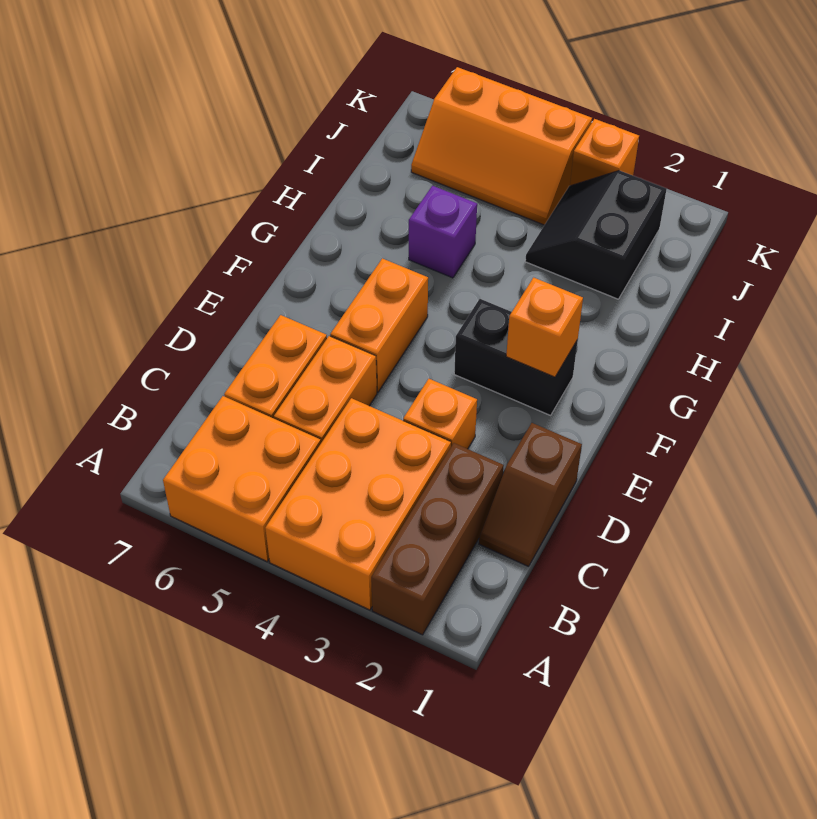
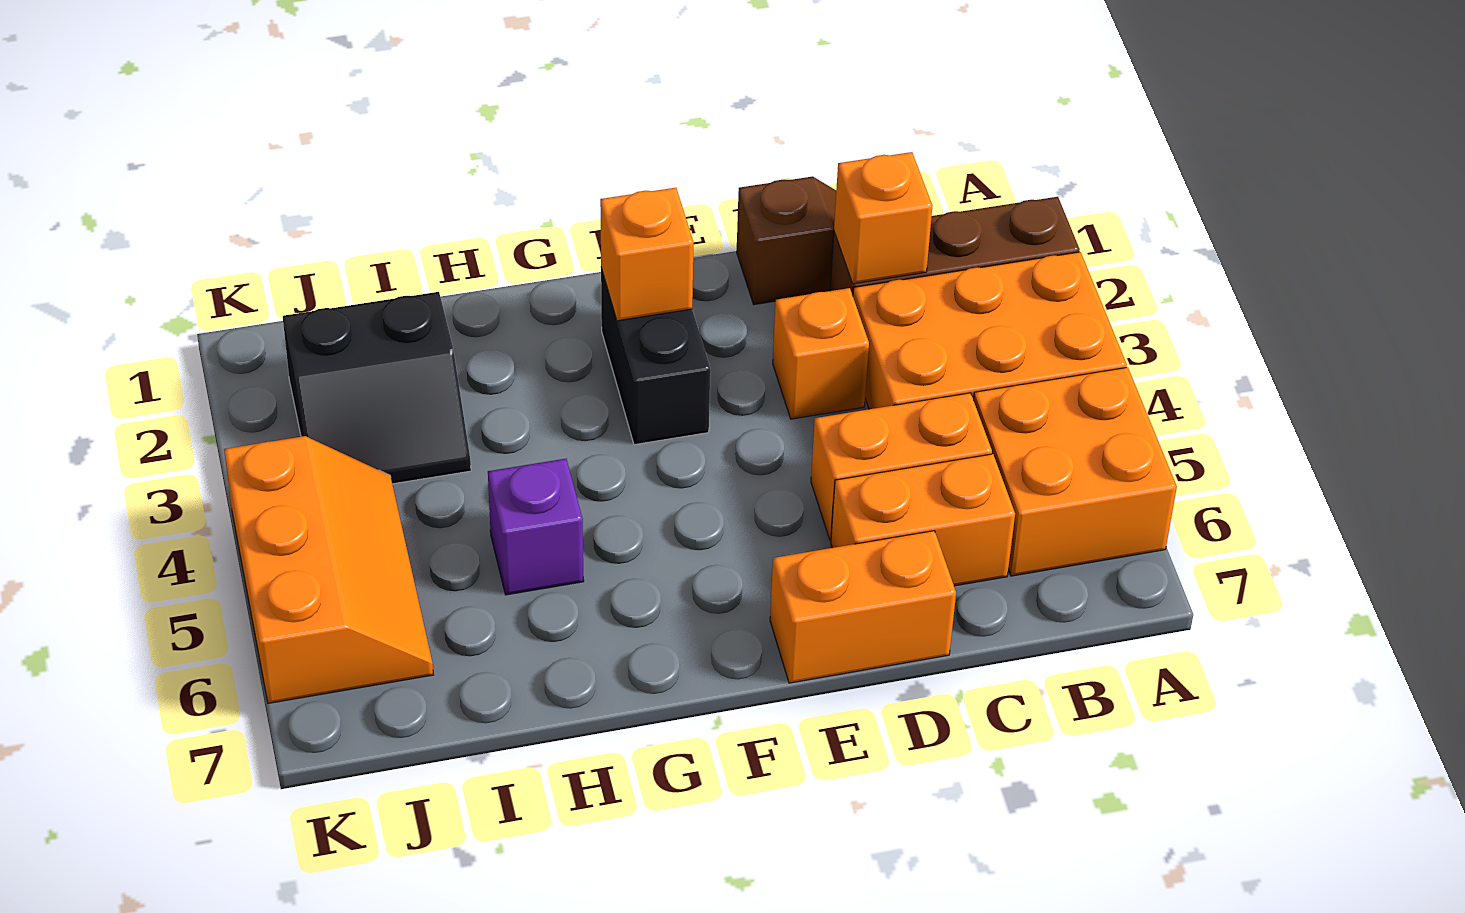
orange brick E5:F5 level 1 -> orange brick D7:E7 level 1
orange brick K3 level 1 -> orange brick C2 level 2

